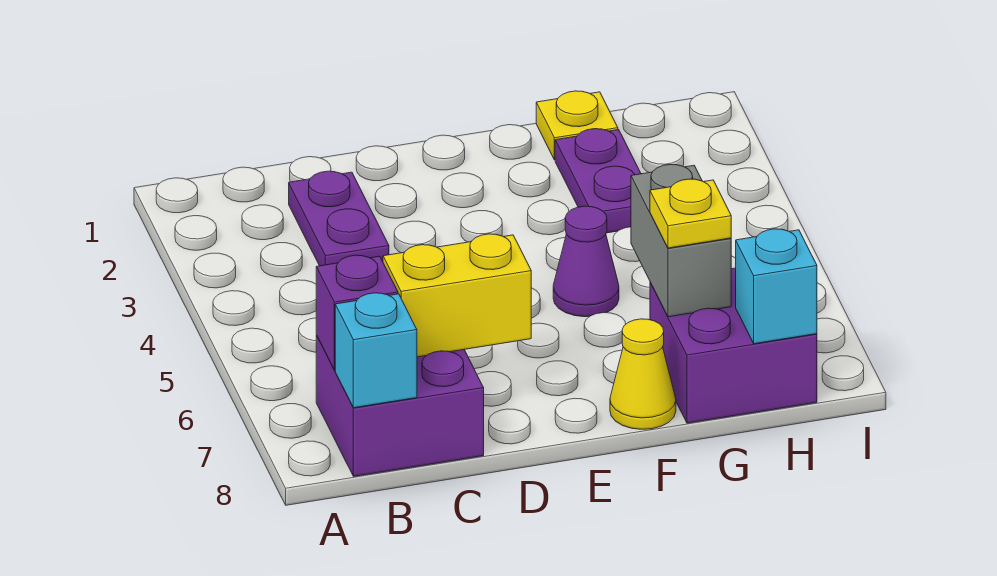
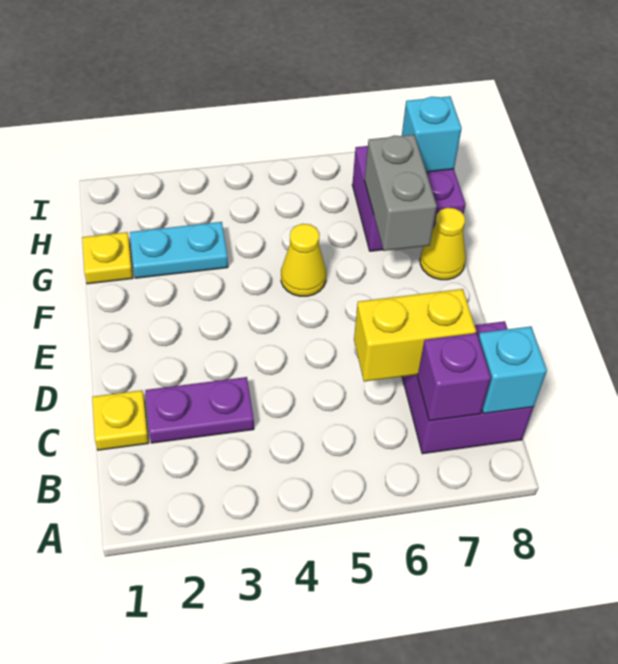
yellow brick C7:D7 level 2 -> yellow brick C6:C7 level 2
purple cone F5 level 1 -> yellow cone F5 level 1
purple plate G2:G3 level 1 -> cyan plate G2:G3 level 1
grey brick G6:G7 level 2 -> grey brick F7:G7 level 2
yellow plate G7 level 3 -> yellow plate C1 level 1

